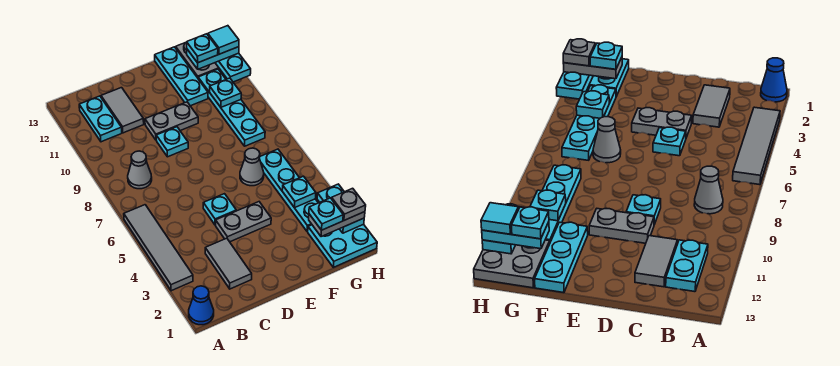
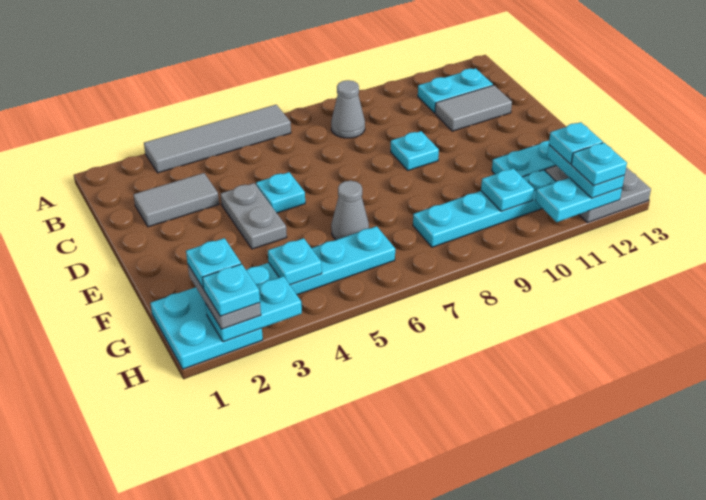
blue cone A1 level 1 -> none
grey plate D10:E10 level 1 -> none
grey plate H2 level 4 -> cyan plate H2 level 4
cyan tile H12 level 4 -> cyan plate H12 level 4

